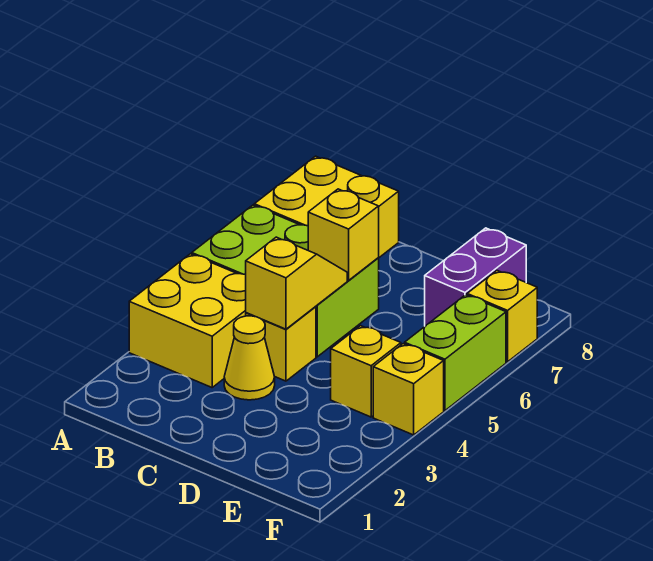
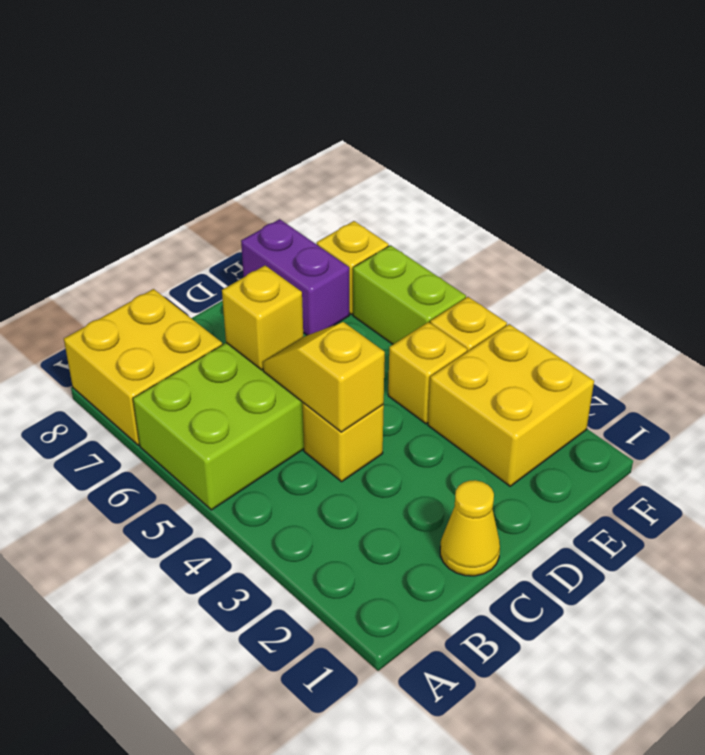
yellow brick A3:B4 level 1 -> yellow brick E2:F3 level 1
yellow cone C3 level 1 -> yellow cone C1 level 1

